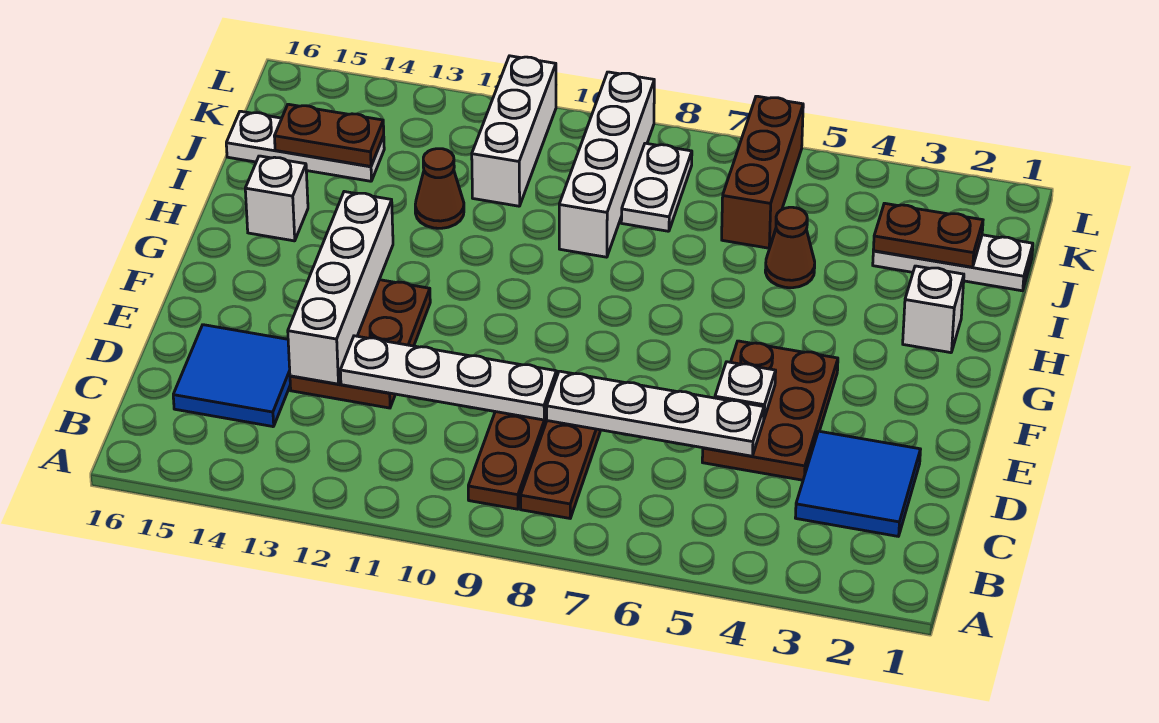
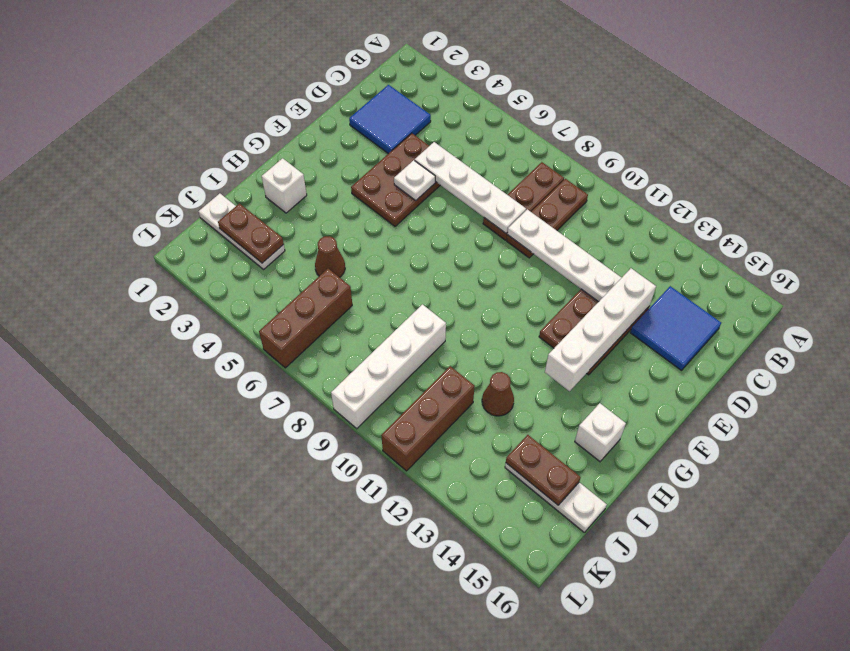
white plate J8:K8 level 1 -> none
white brick J11:L11 level 1 -> brown brick J11:L11 level 1

